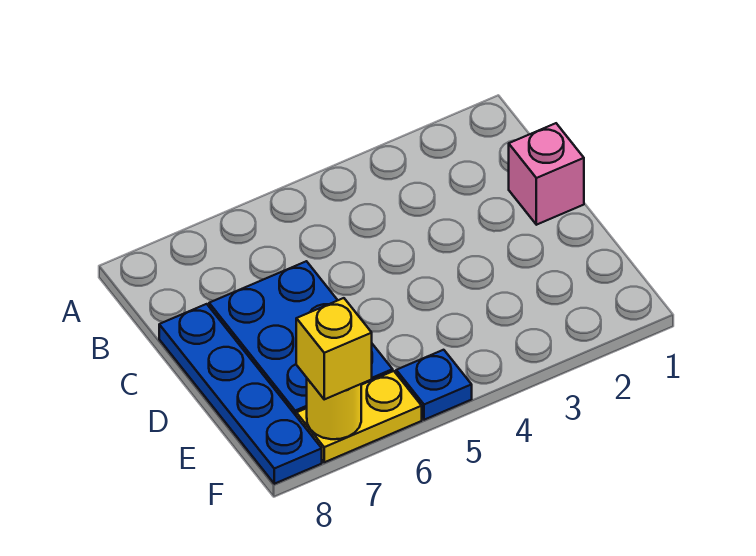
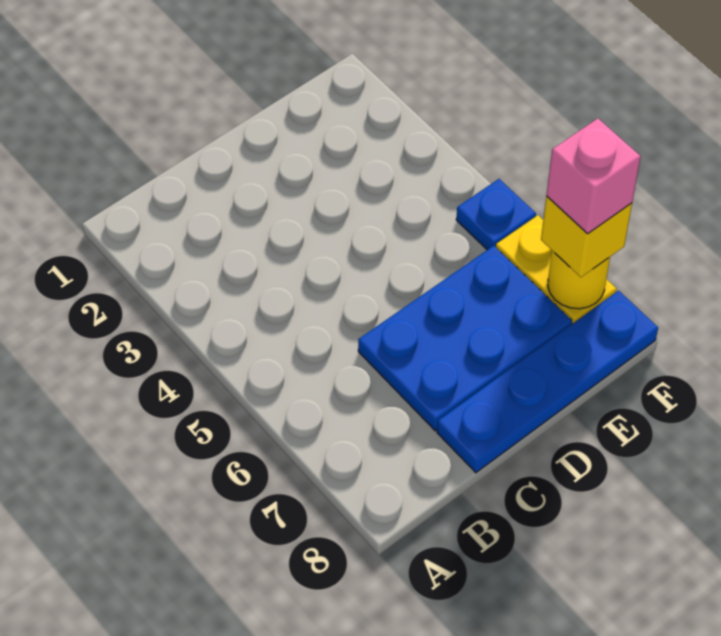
pink brick C1 level 1 -> pink brick F7 level 4

